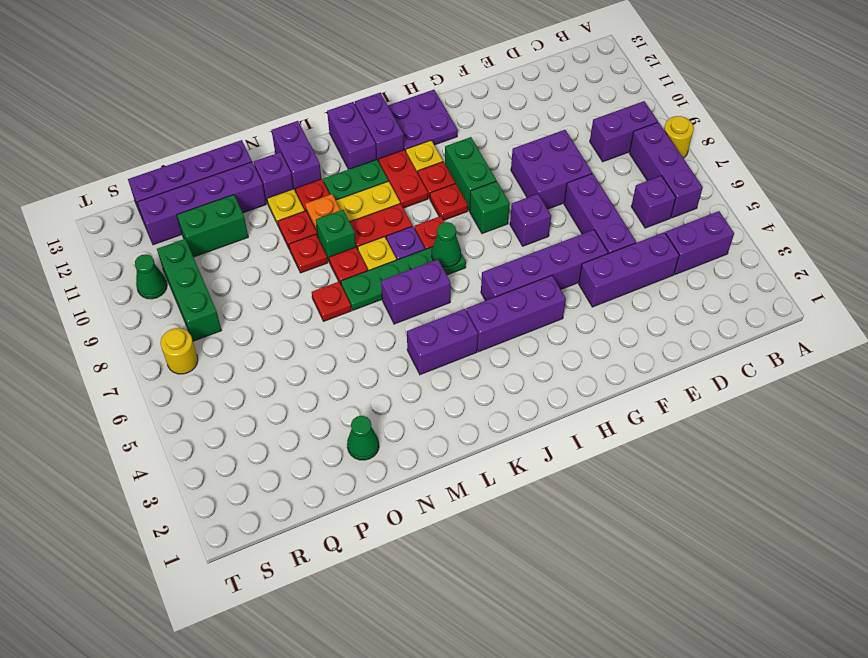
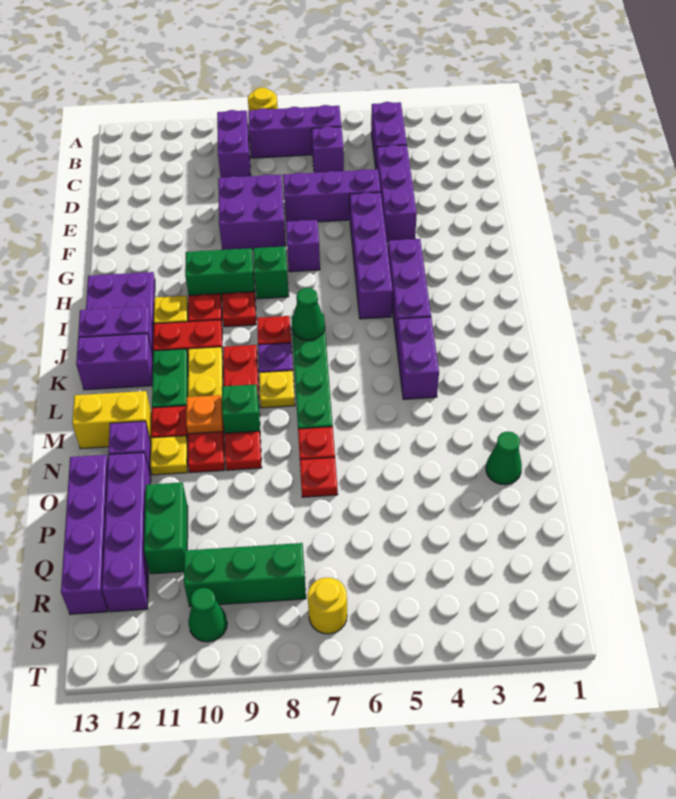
purple brick K6:L6 level 1 -> none
red plate M8 level 1 -> red plate O7 level 1
purple brick M12:M13 level 1 -> yellow brick M12:M13 level 1

